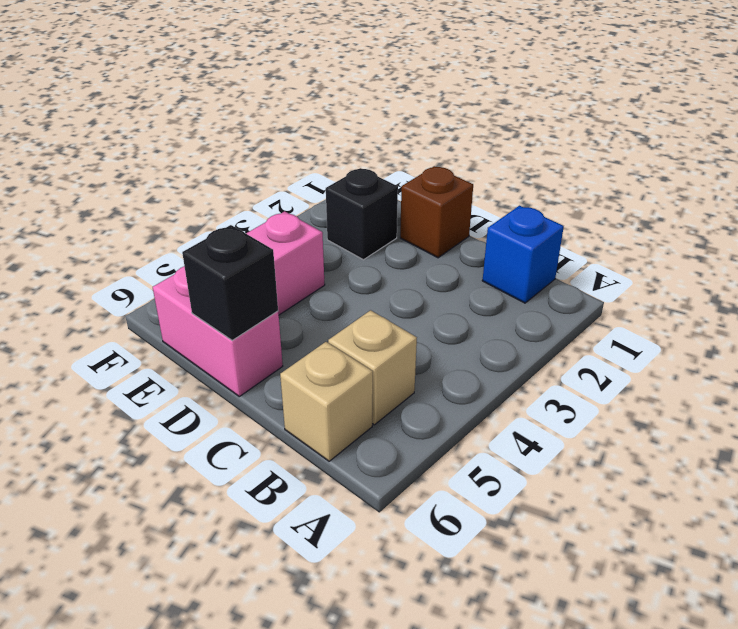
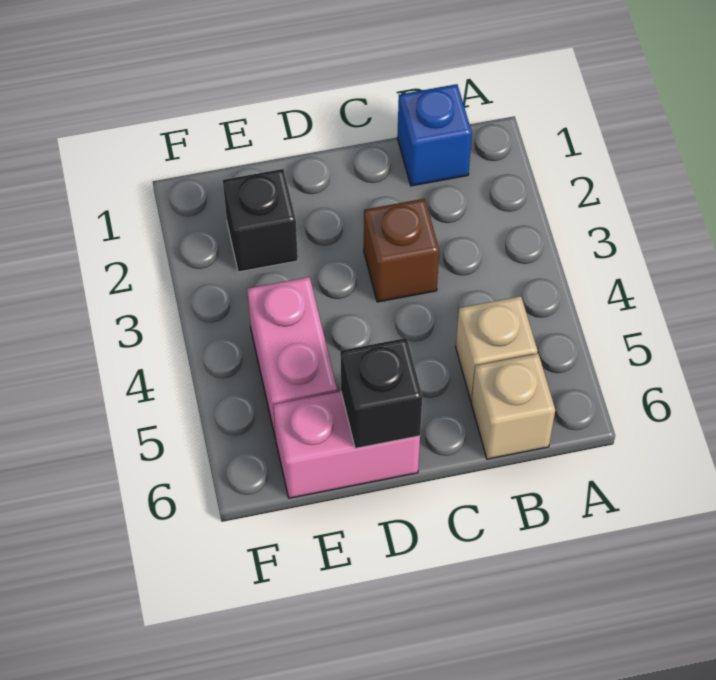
brown brick D1 level 1 -> brown brick C3 level 1

